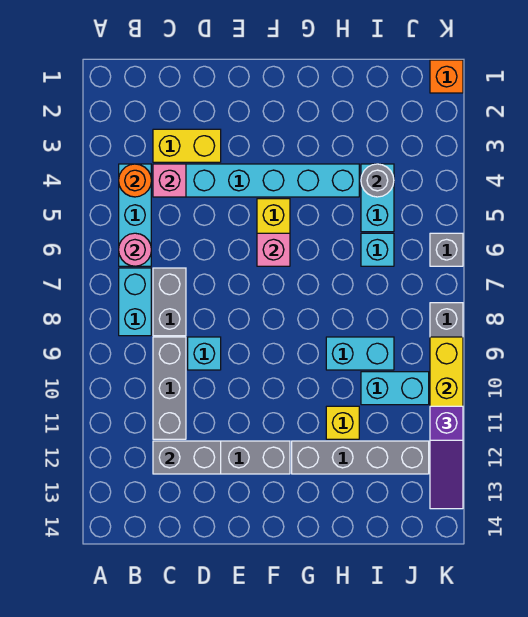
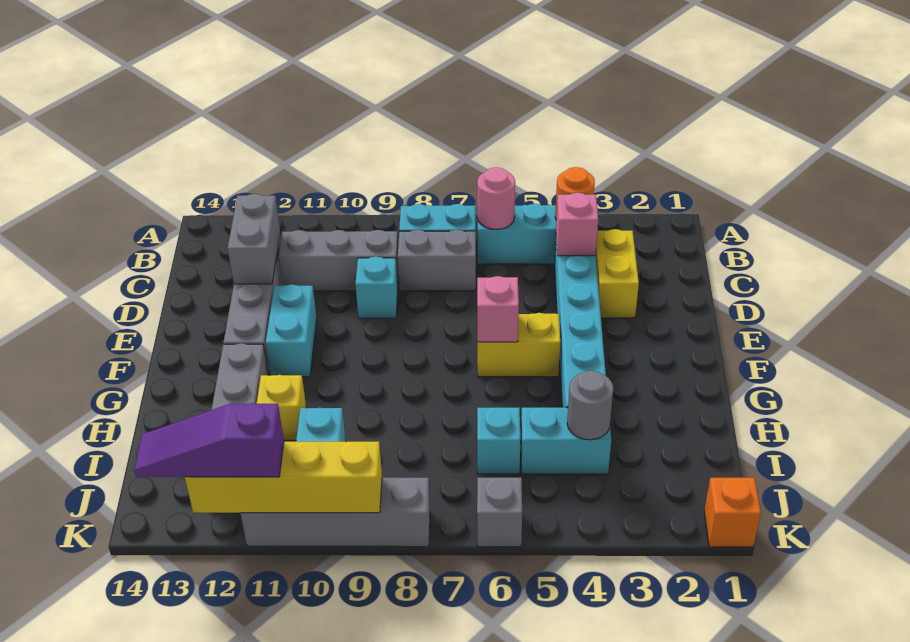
cyan brick H9:I9 level 1 -> cyan brick E11:F11 level 1

